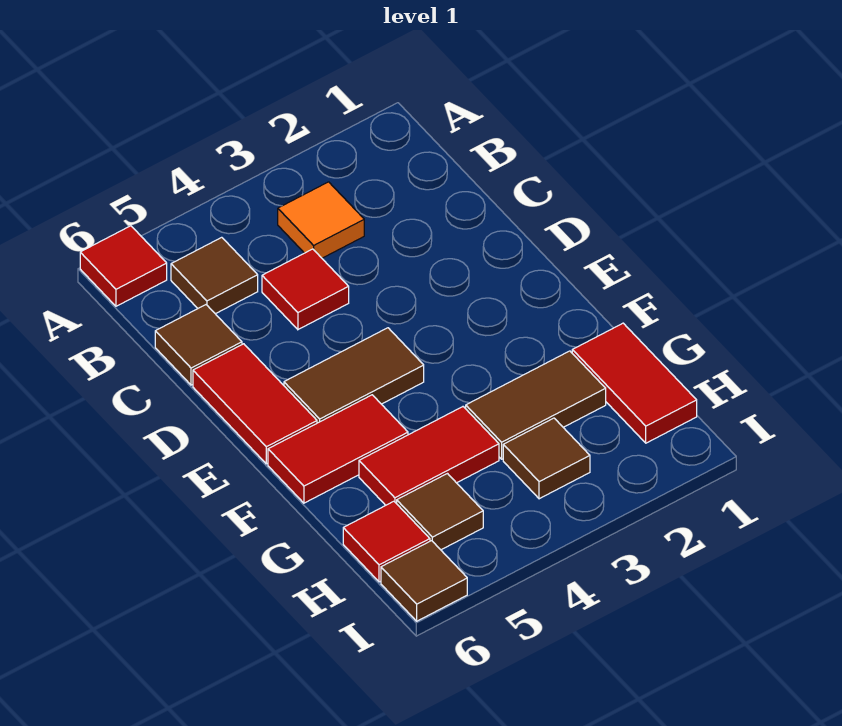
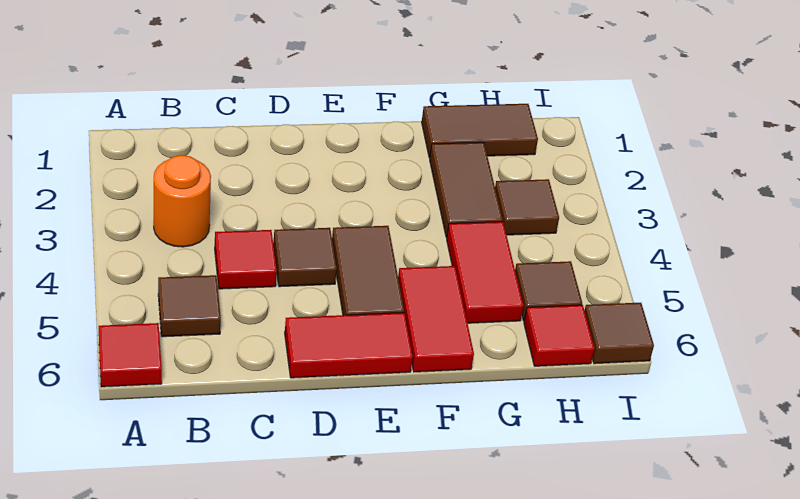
orange tile B3 level 1 -> orange round brick B3 level 1
brown tile C6 level 1 -> brown tile D4 level 1
red tile G1:H1 level 1 -> brown tile G1:H1 level 1

